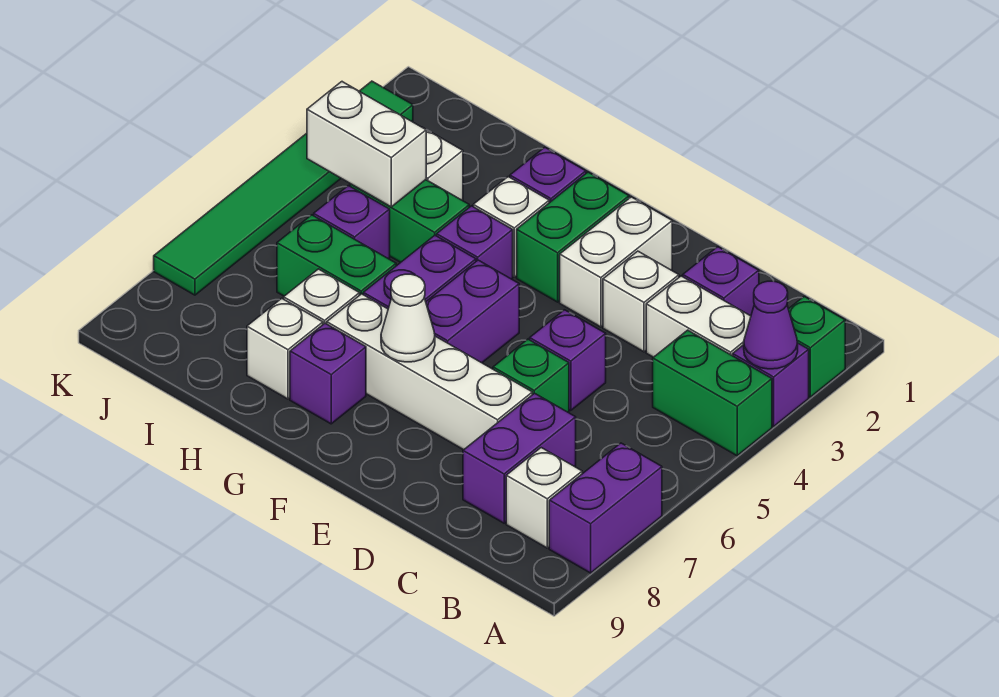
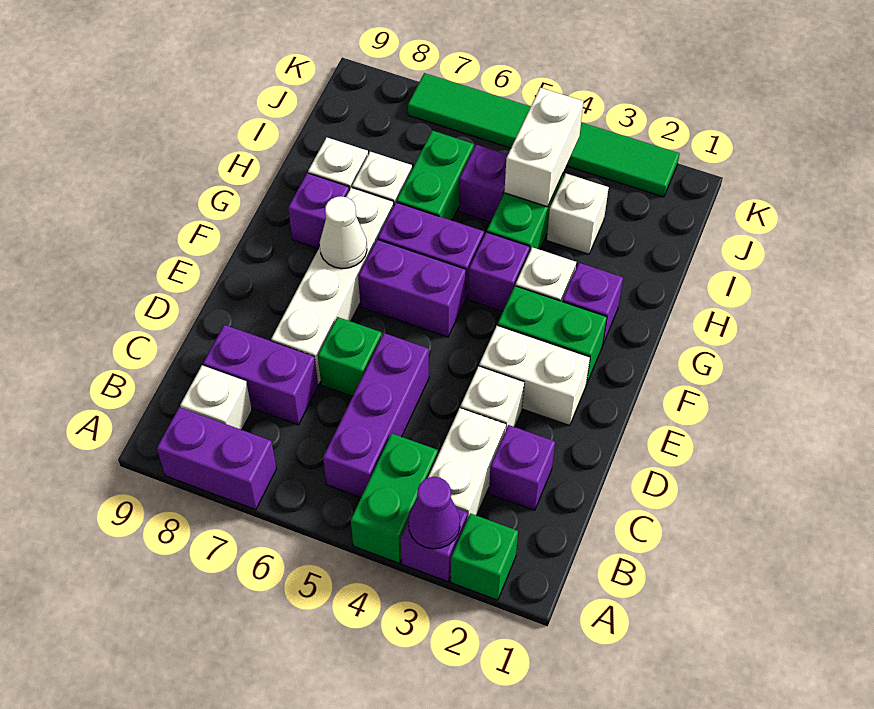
purple brick D5 level 1 -> purple brick B5:D5 level 1

